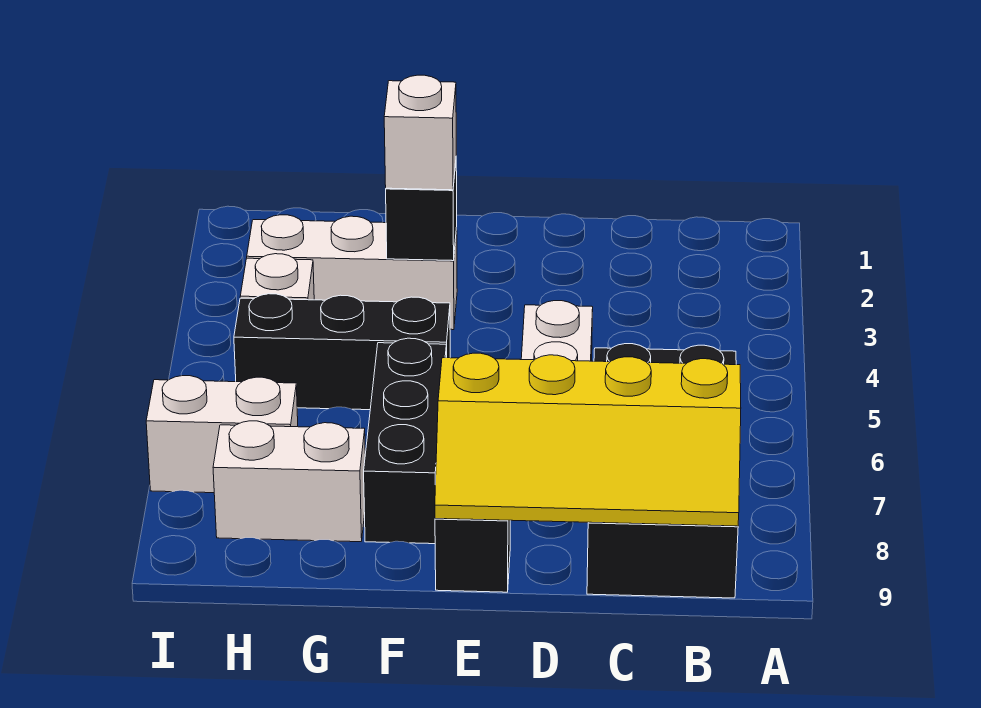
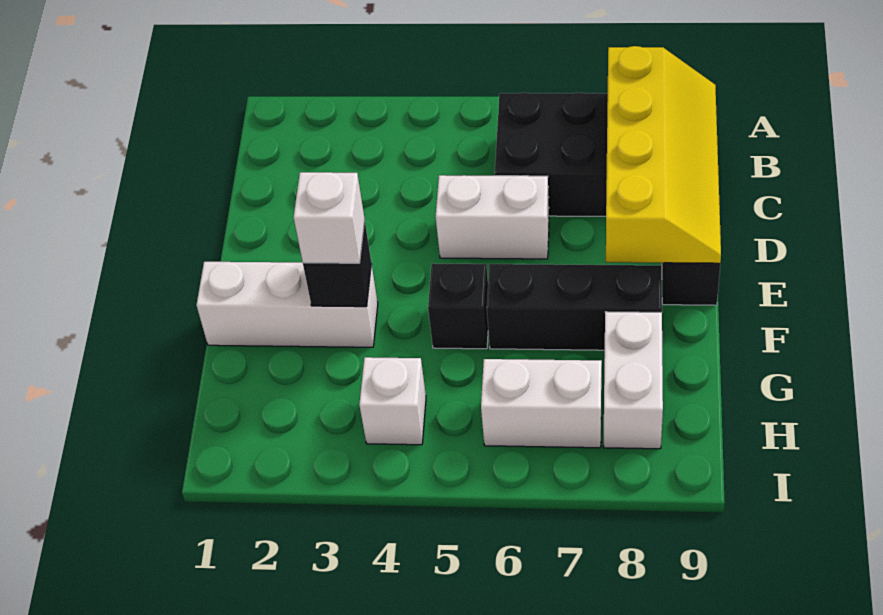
white brick F3:H3 level 1 -> white brick F1:F3 level 1
black brick F5:H5 level 1 -> black brick F5 level 1
white brick H7:I7 level 1 -> white brick H6:H7 level 1

